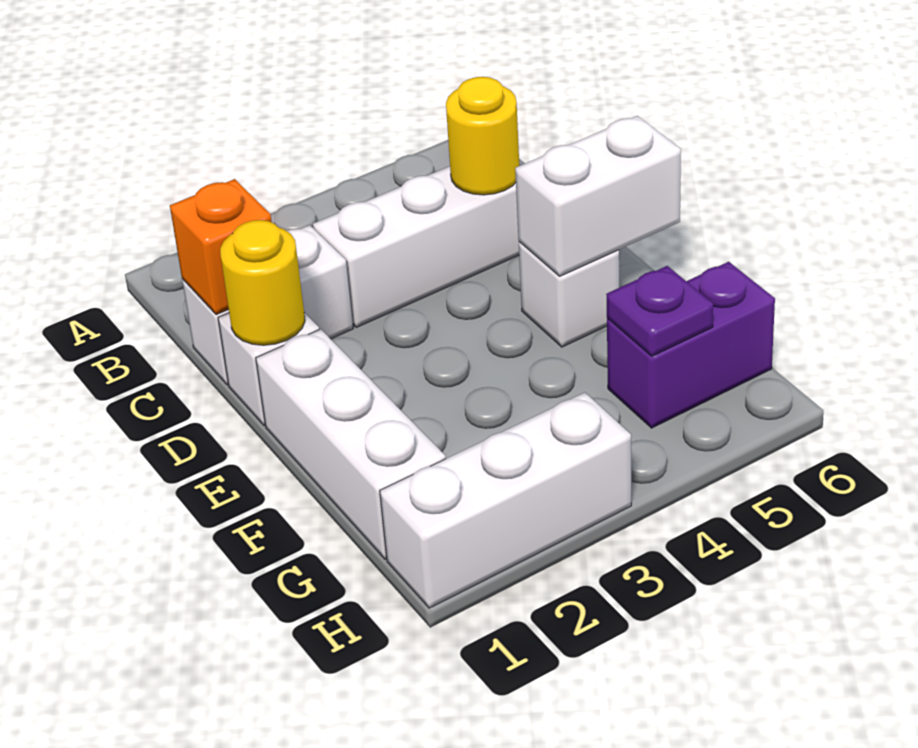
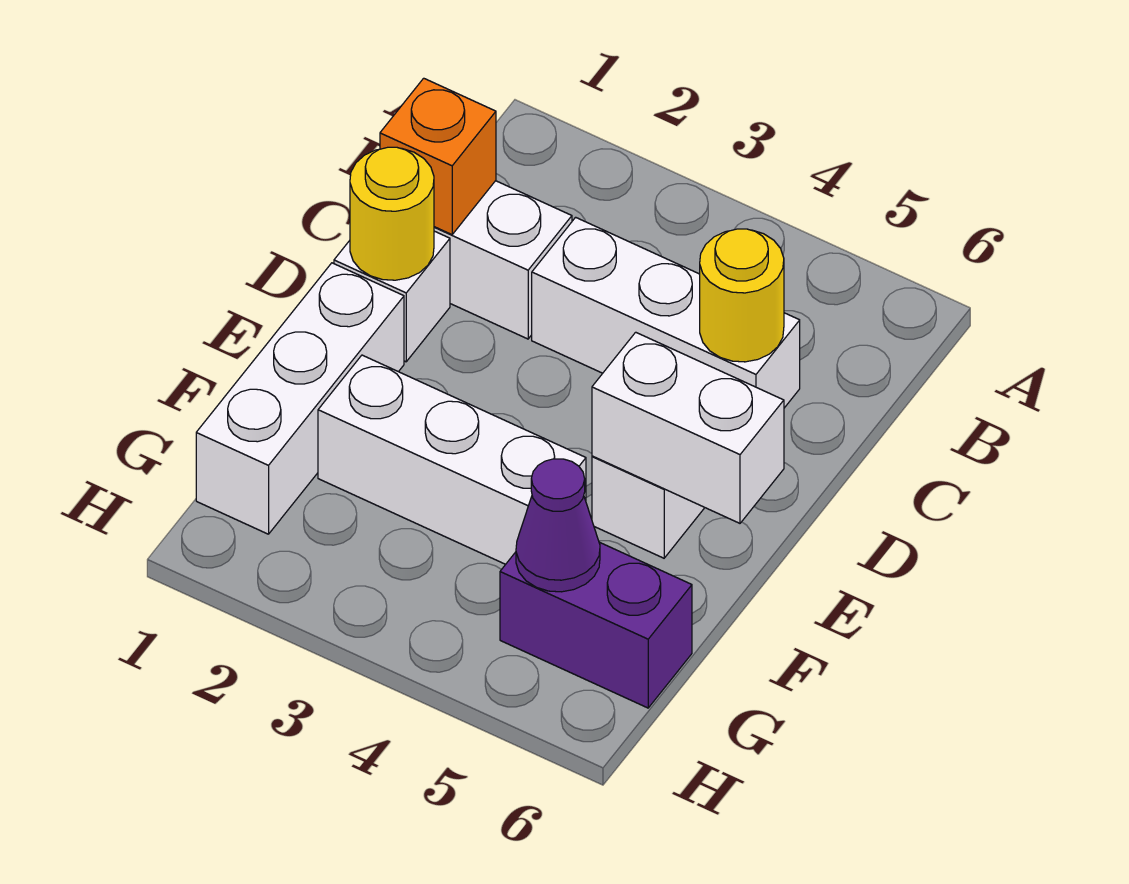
purple plate G5 level 2 -> purple cone G5 level 2
white brick H1:H3 level 1 -> white brick F2:F4 level 1

